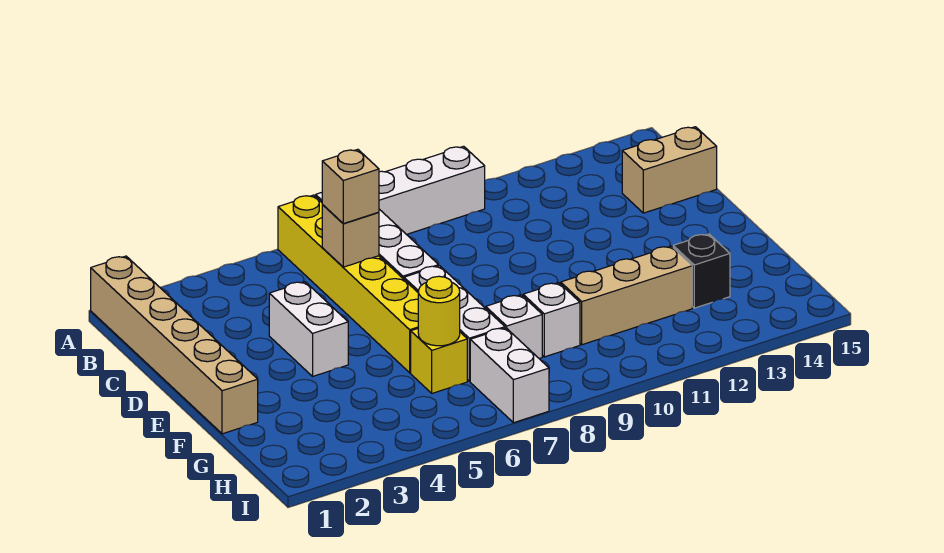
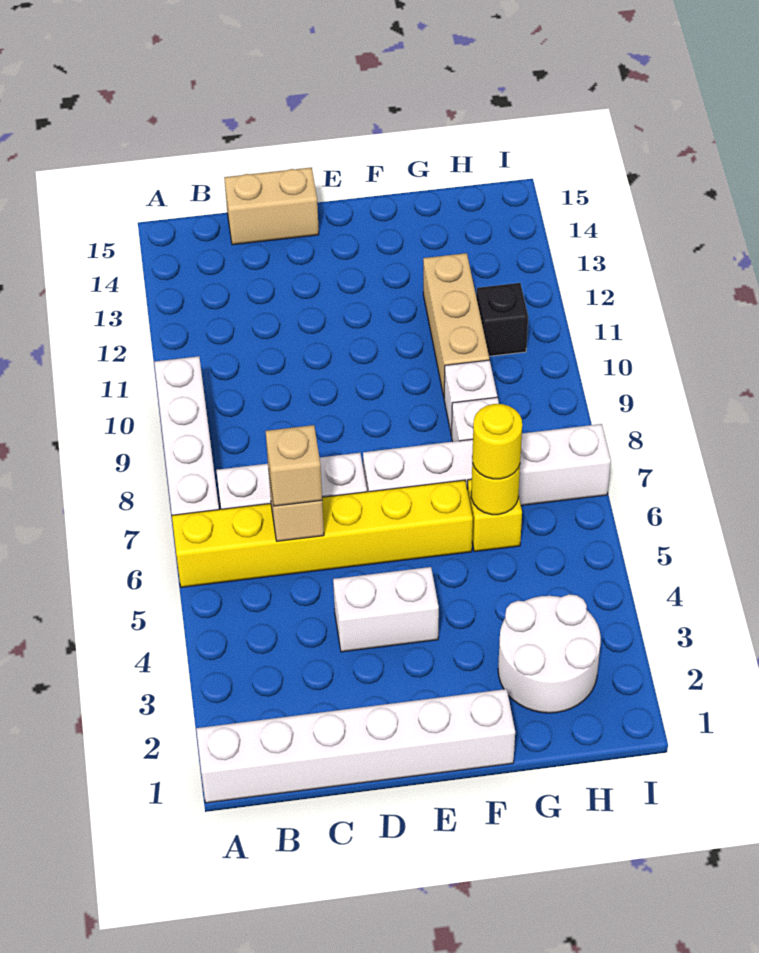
tan brick A1:F1 level 1 -> white brick A1:F1 level 1
tan brick C14:C15 level 1 -> tan brick C15:D15 level 1
none -> white round brick G2:H3 level 1
none -> yellow round brick G6 level 3
black brick G13 level 1 -> black brick H11 level 1

